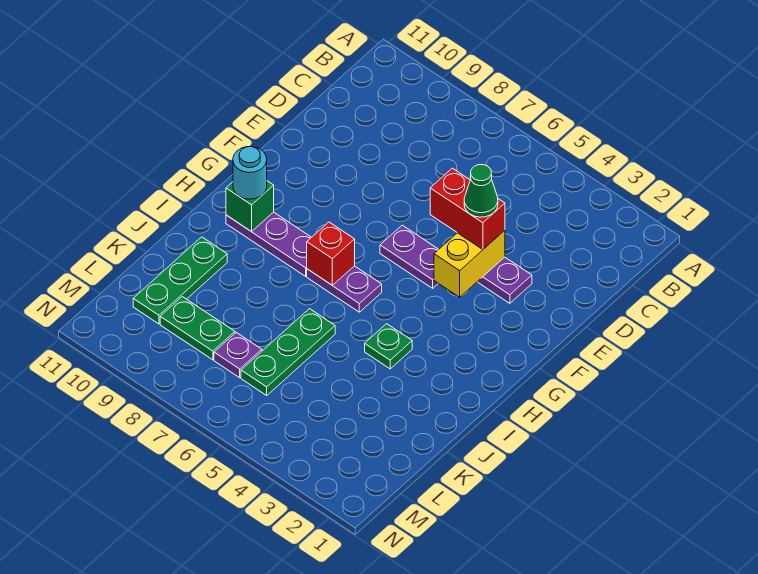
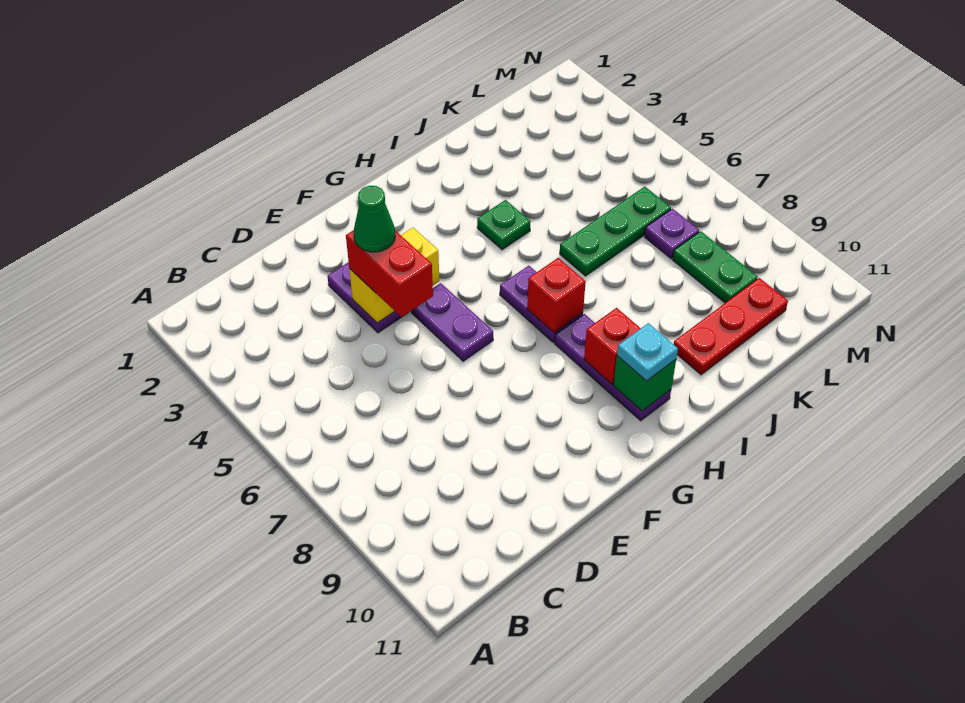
none -> red brick H9 level 2
cyan round brick H10 level 3 -> cyan plate H10 level 3
green plate J10:L10 level 1 -> red plate J10:L10 level 1

